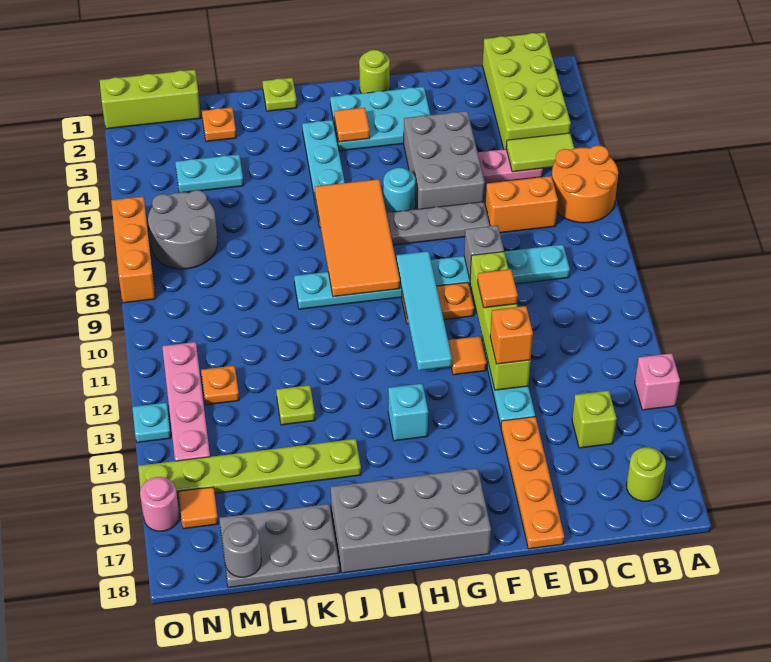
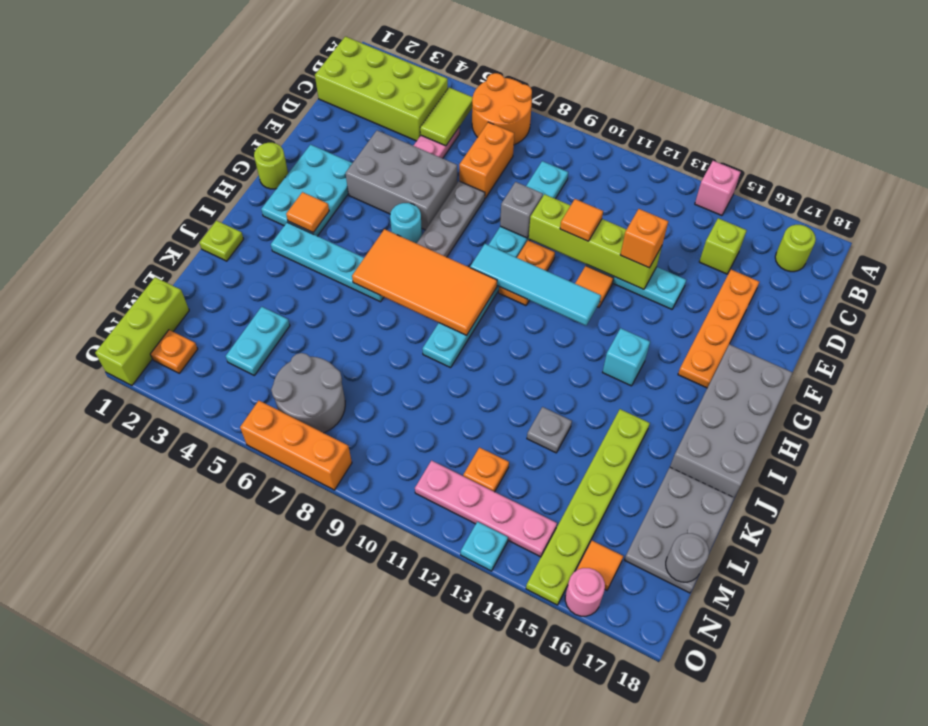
orange plate E15:E18 level 1 -> orange plate D16:G16 level 1
lime plate K13 level 1 -> grey plate K13 level 1
orange plate L2 level 1 -> orange plate N2 level 1

